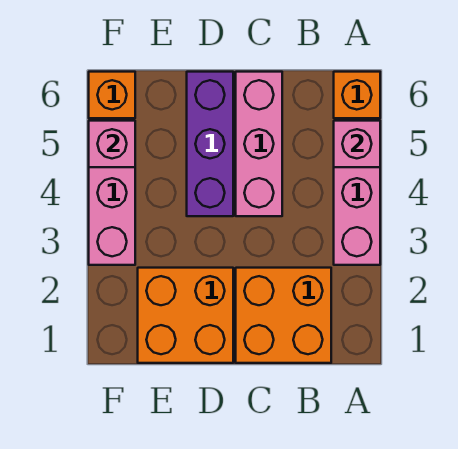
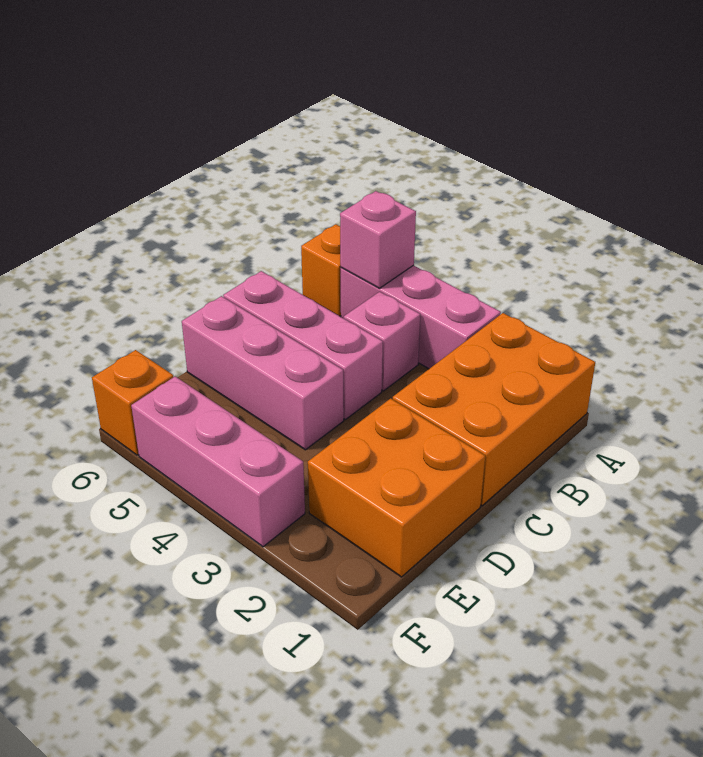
orange brick B1:C2 level 1 -> orange brick A1:C2 level 1
purple brick D4:D6 level 1 -> pink brick D4:D6 level 1
pink brick F5 level 2 -> pink brick B4 level 1

